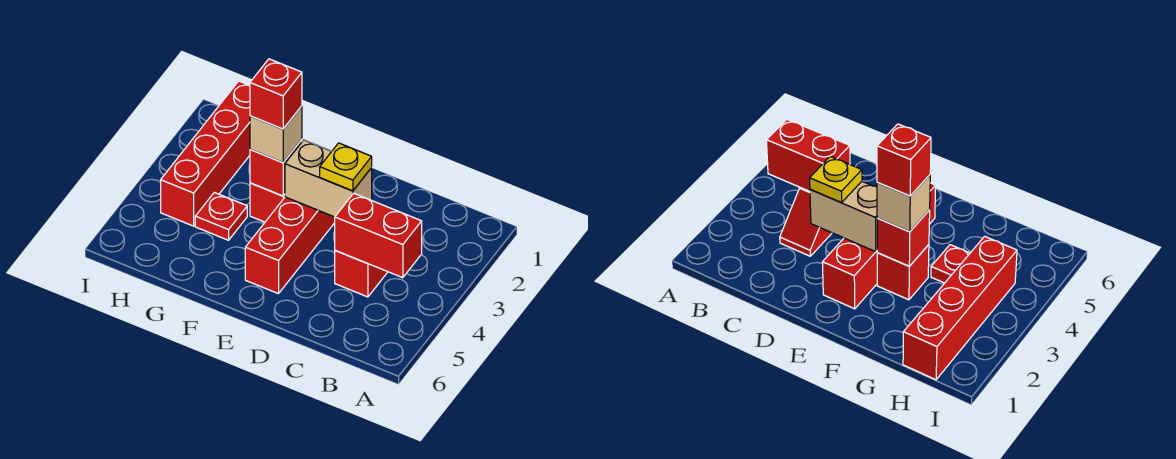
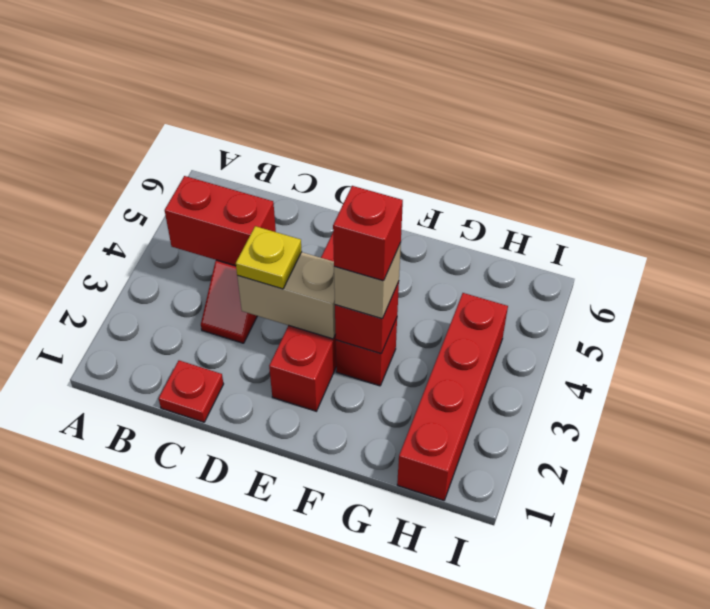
red plate G4 level 1 -> red plate C1 level 1

